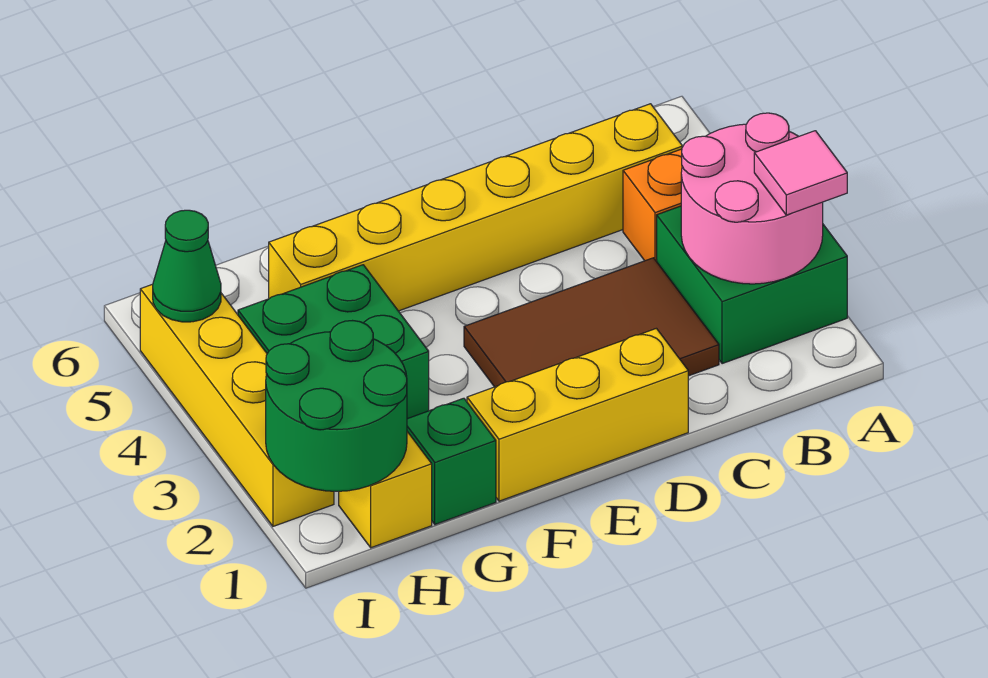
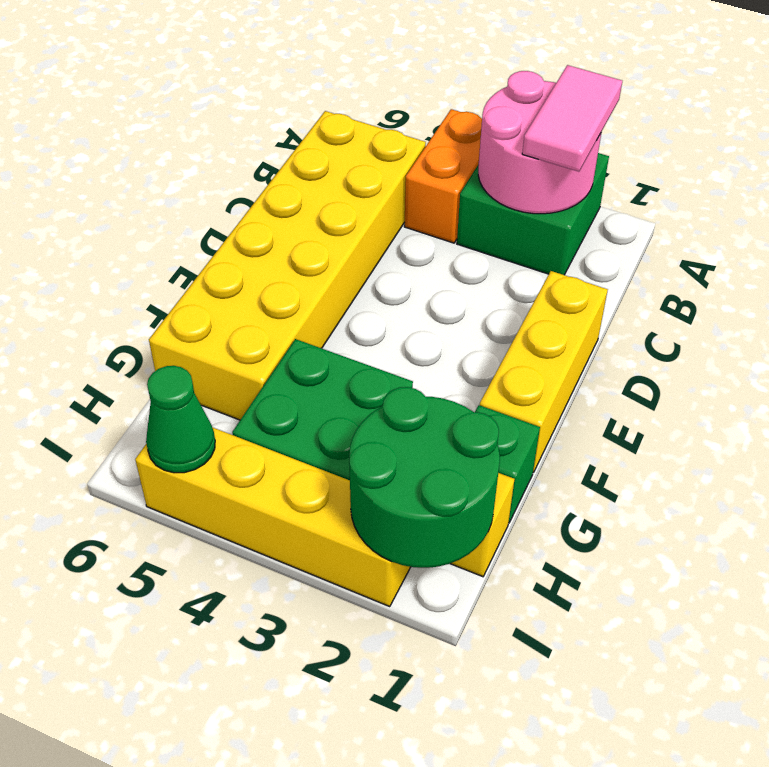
pink tile A2 level 3 -> pink tile A2:B2 level 3
yellow brick B5:G5 level 1 -> yellow brick B5:G6 level 1
brown tile C2:E3 level 1 -> none

